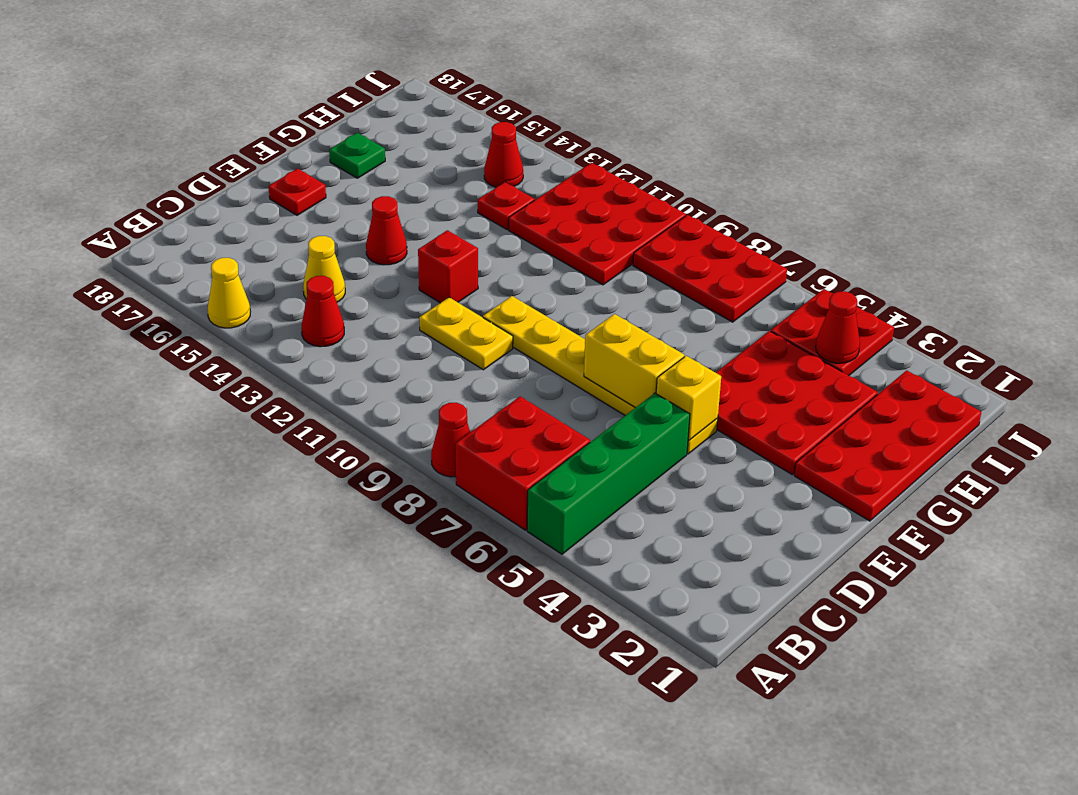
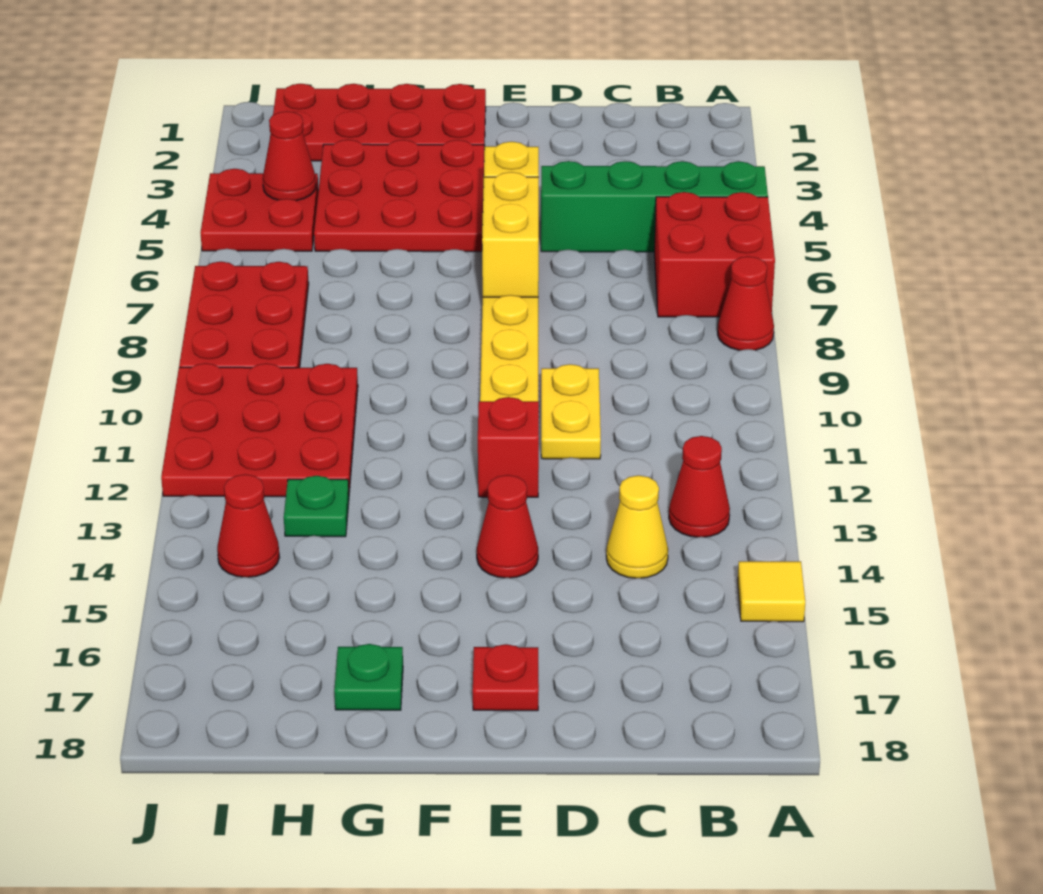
yellow cone A15 level 1 -> yellow tile A15 level 1
red plate H13 level 1 -> green plate H13 level 1

